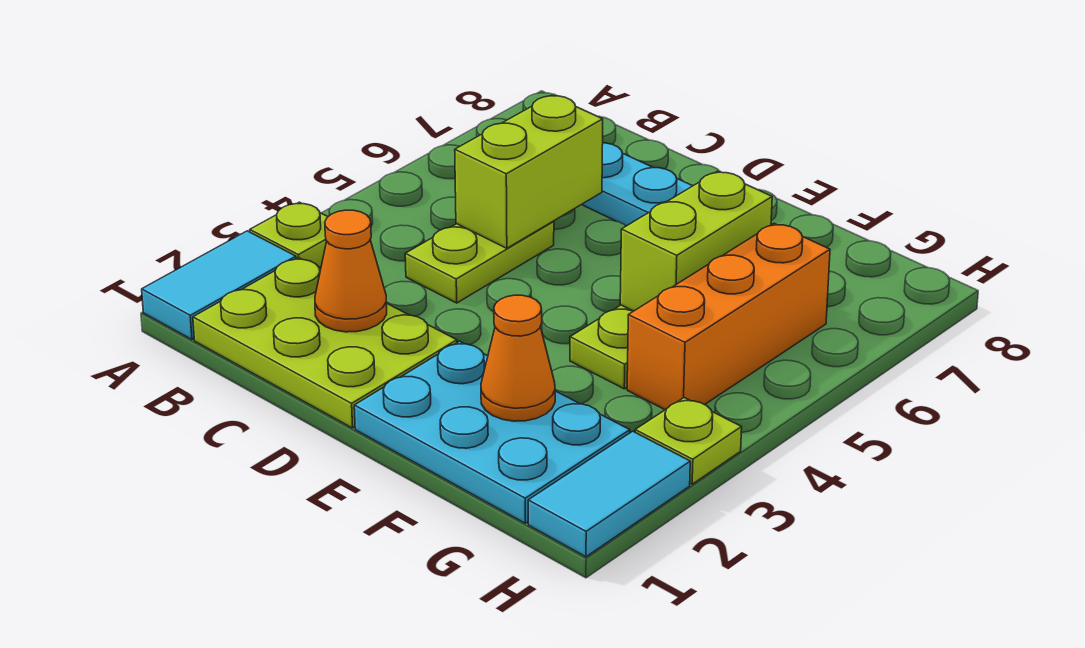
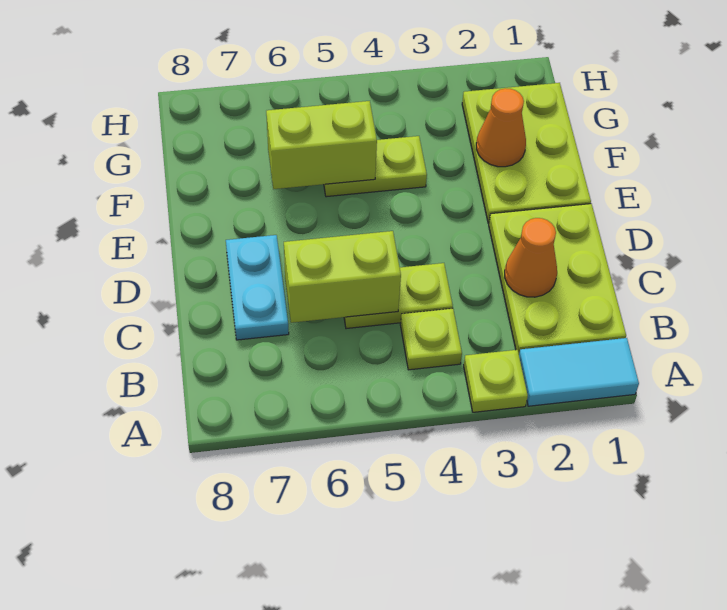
cyan plate E1:G2 level 1 -> lime plate E1:G2 level 1
orange brick G4:G6 level 1 -> none
cyan tile H1:H2 level 1 -> none
lime plate H3 level 1 -> lime plate B4 level 1

